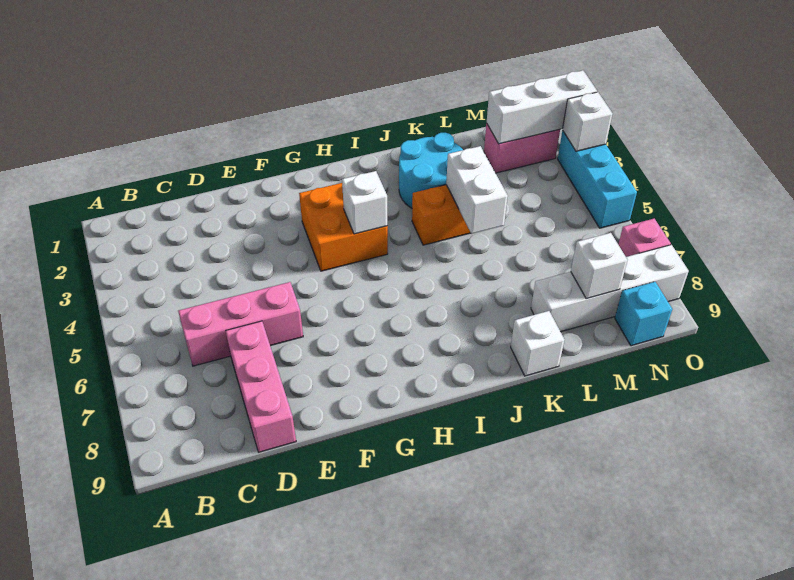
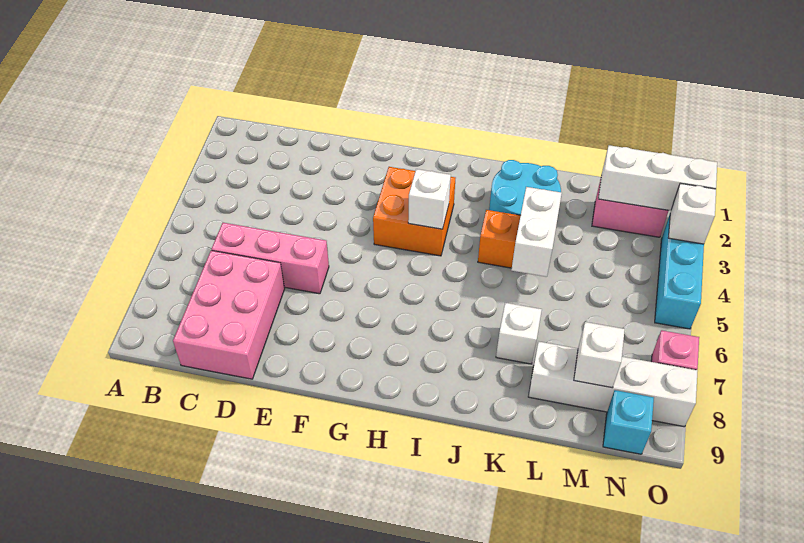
pink brick D7:D9 level 1 -> pink brick C7:D9 level 1
white brick K9 level 1 -> white brick K7 level 1

